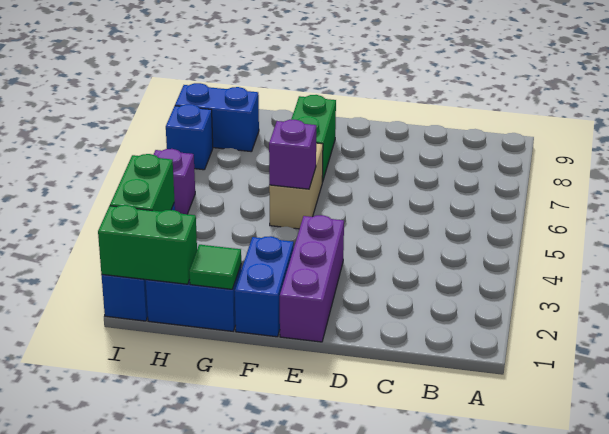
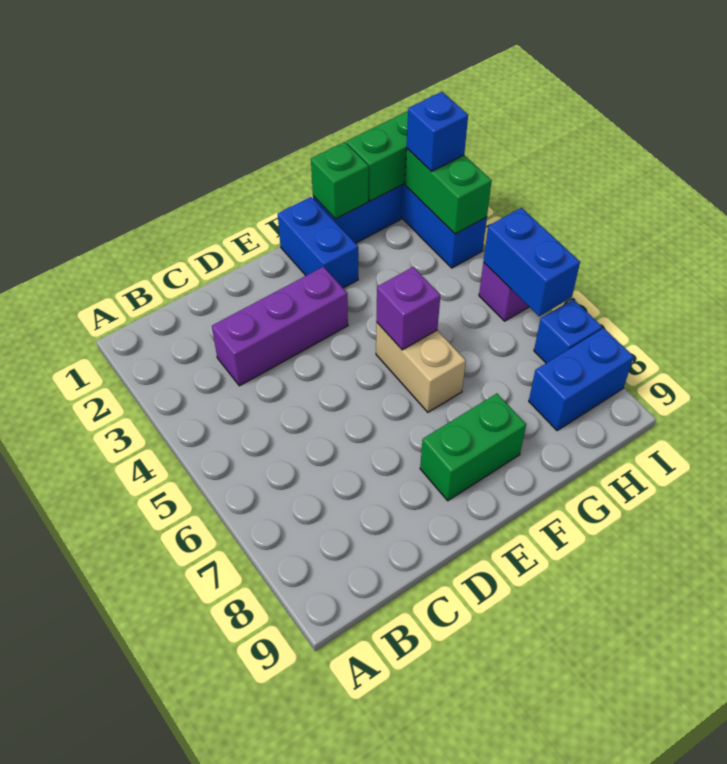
purple brick E1:E3 level 1 -> purple brick C3:E3 level 1
green brick F7:F8 level 1 -> green brick E8:F8 level 1
green tile G1 level 2 -> green brick G1 level 2
none -> blue brick I2 level 3
none -> blue brick I5:I6 level 2

